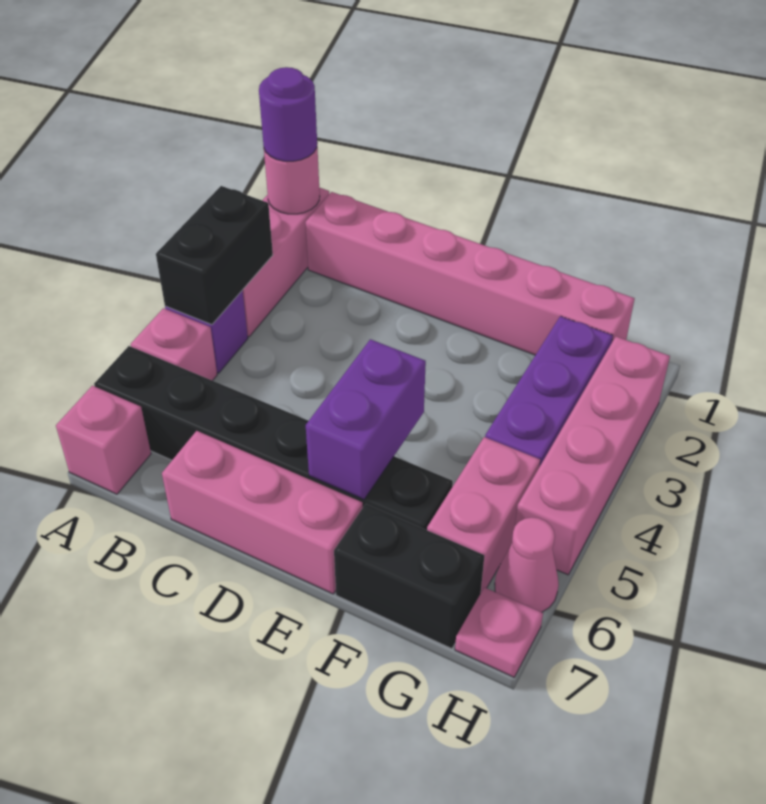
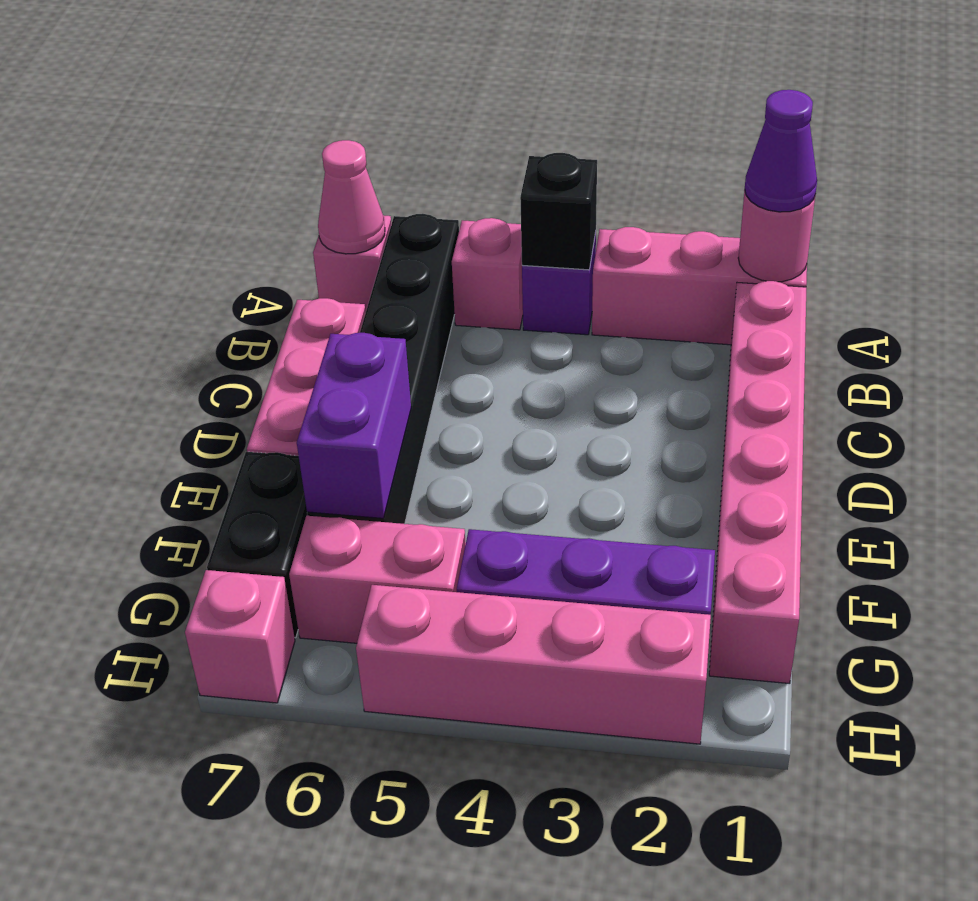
purple round brick A1 level 3 -> purple cone A1 level 3
black brick A3:A4 level 2 -> black brick A4 level 2
purple brick E5:E6 level 2 -> purple brick E6:F6 level 2
pink cone H6 level 1 -> pink cone A7 level 2
pink plate H7 level 1 -> pink brick H7 level 1

